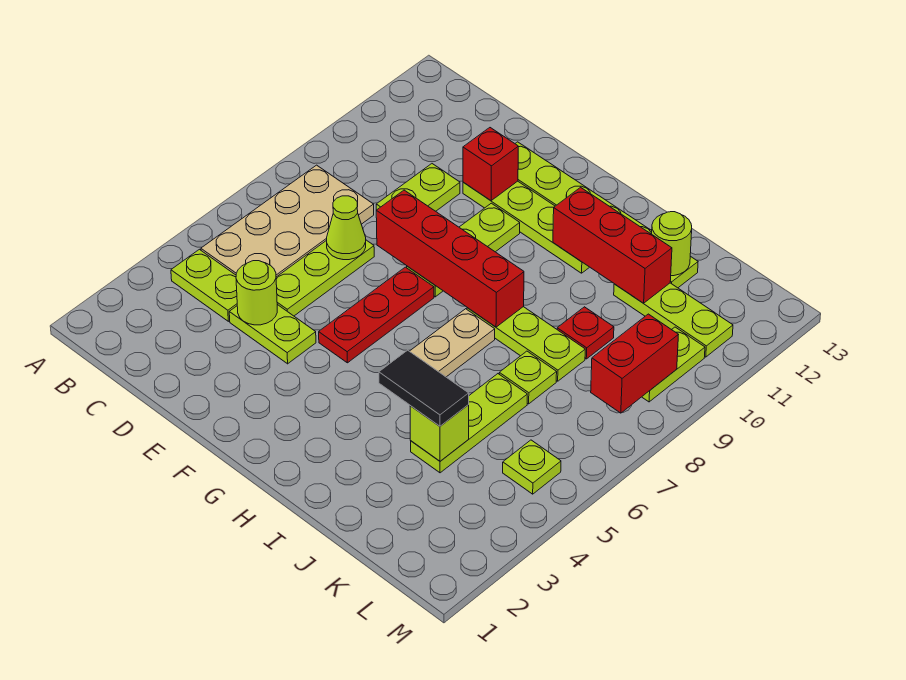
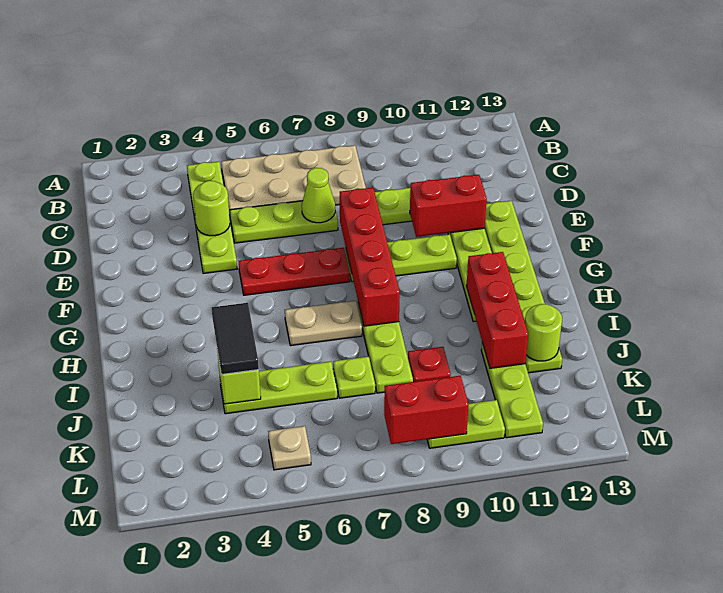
red brick E11 level 2 -> red brick E10:E11 level 2
lime plate L5 level 1 -> tan plate L5 level 1

